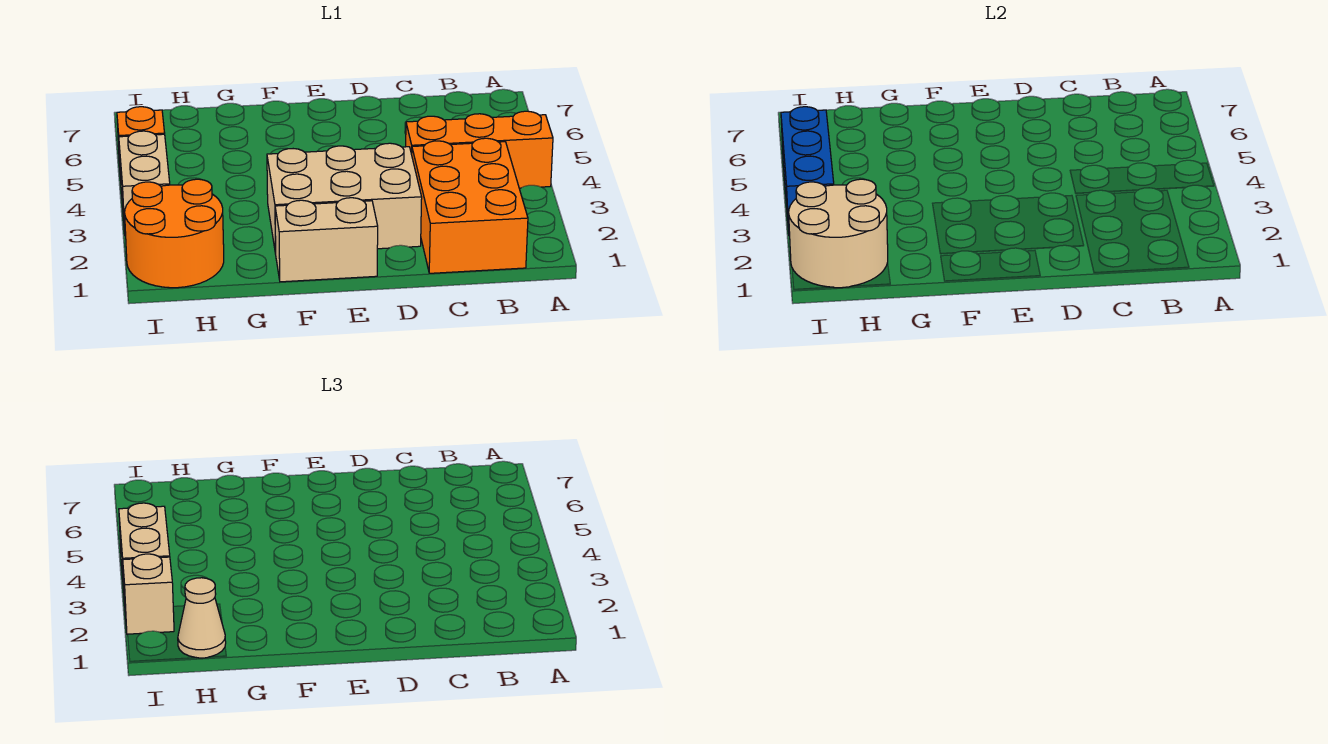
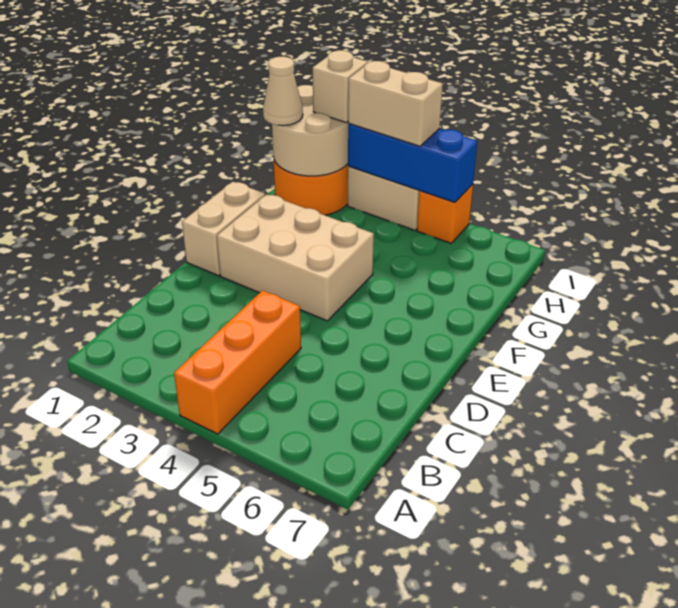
orange brick B1:C3 level 1 -> none
tan brick D2:F3 level 1 -> tan brick E2:F4 level 1

